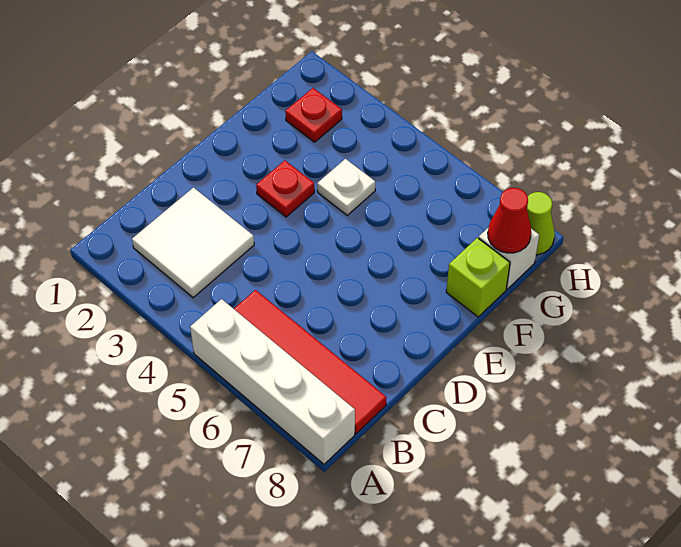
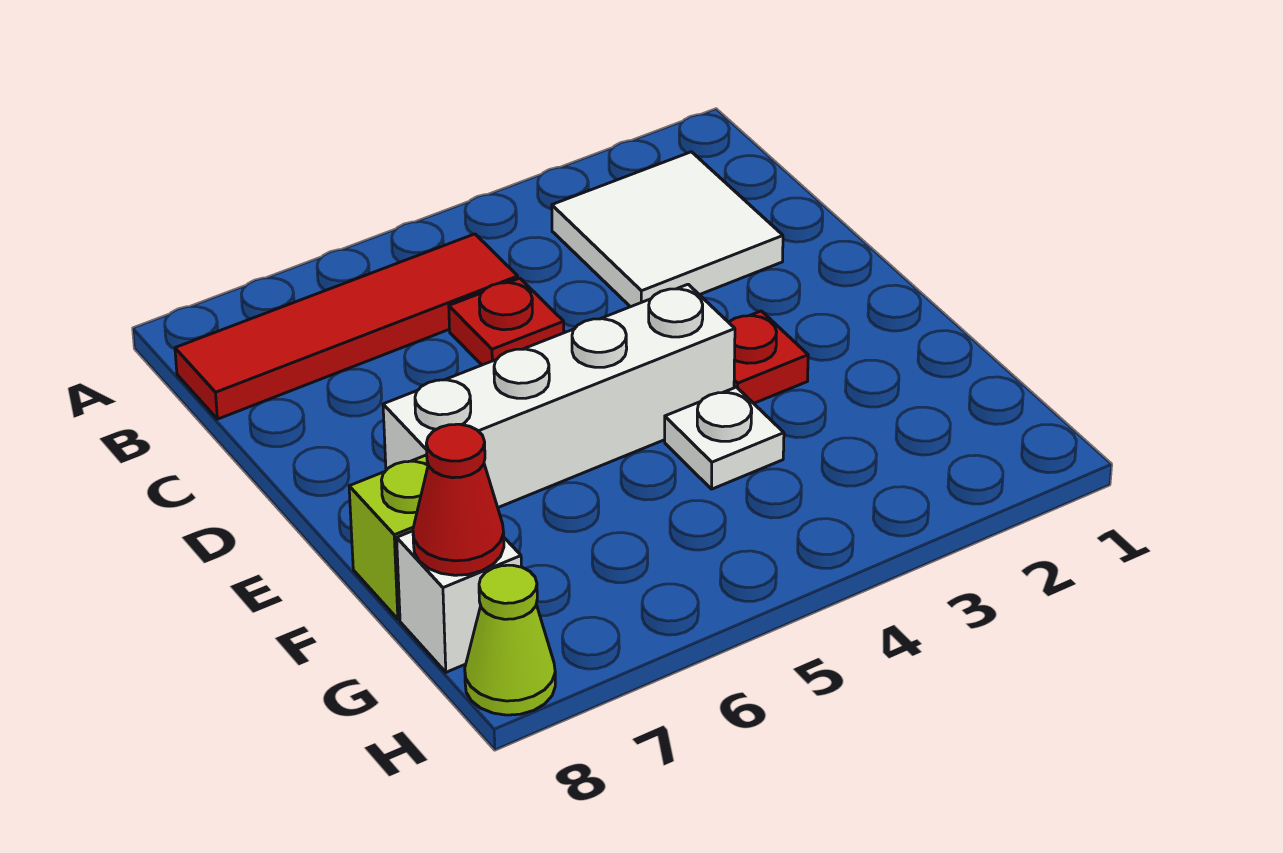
white brick A5:A8 level 1 -> white brick E4:E7 level 1
red plate G2 level 1 -> red plate C5 level 1

